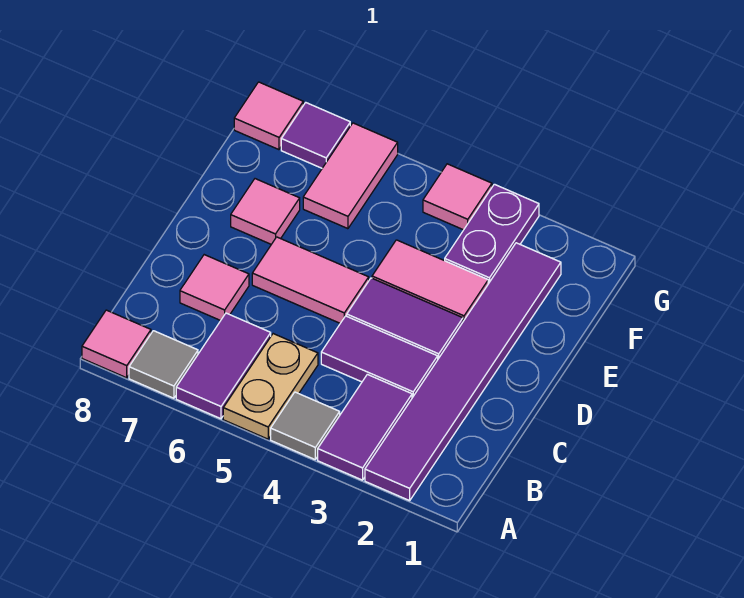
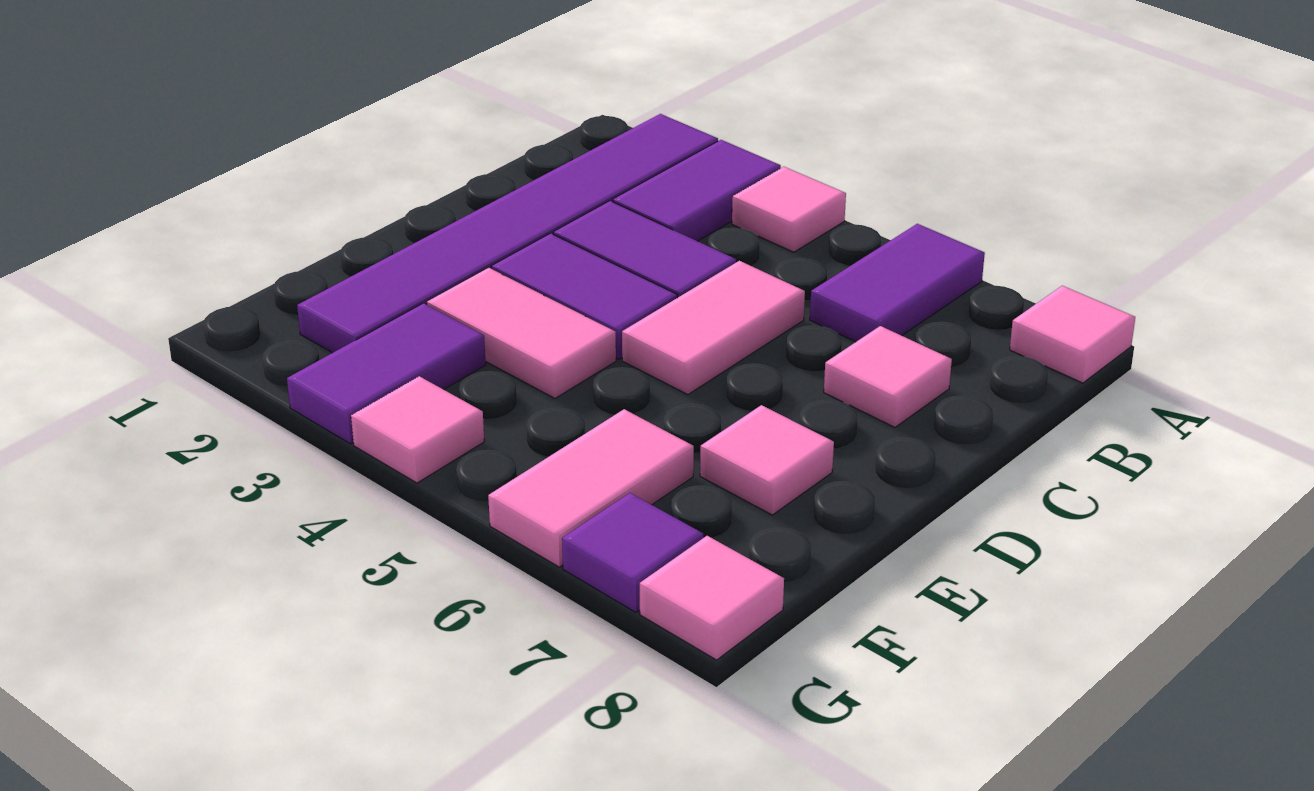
grey tile A4 level 1 -> pink tile A4 level 1
tan plate A5:B5 level 1 -> none
grey tile A7 level 1 -> none
pink tile D5:D6 level 1 -> pink tile C5:D5 level 1
purple plate F3:G3 level 1 -> purple tile F3:G3 level 1

